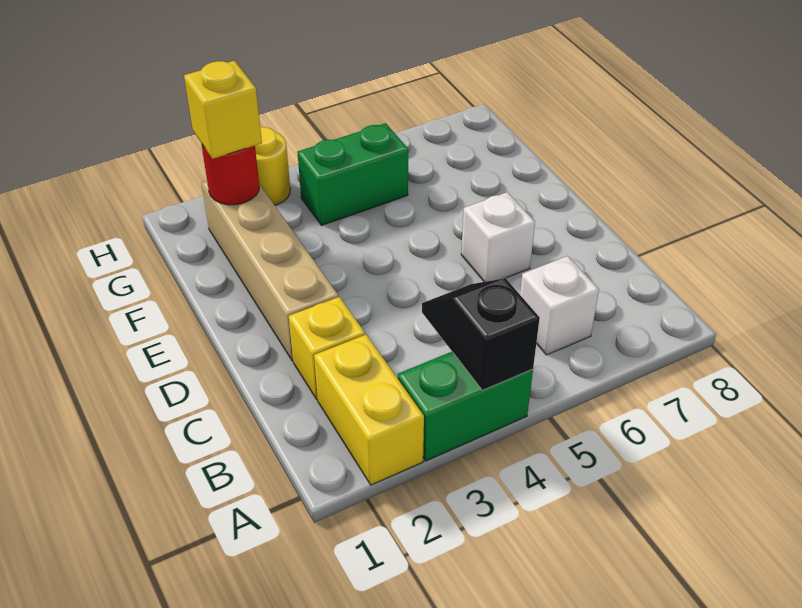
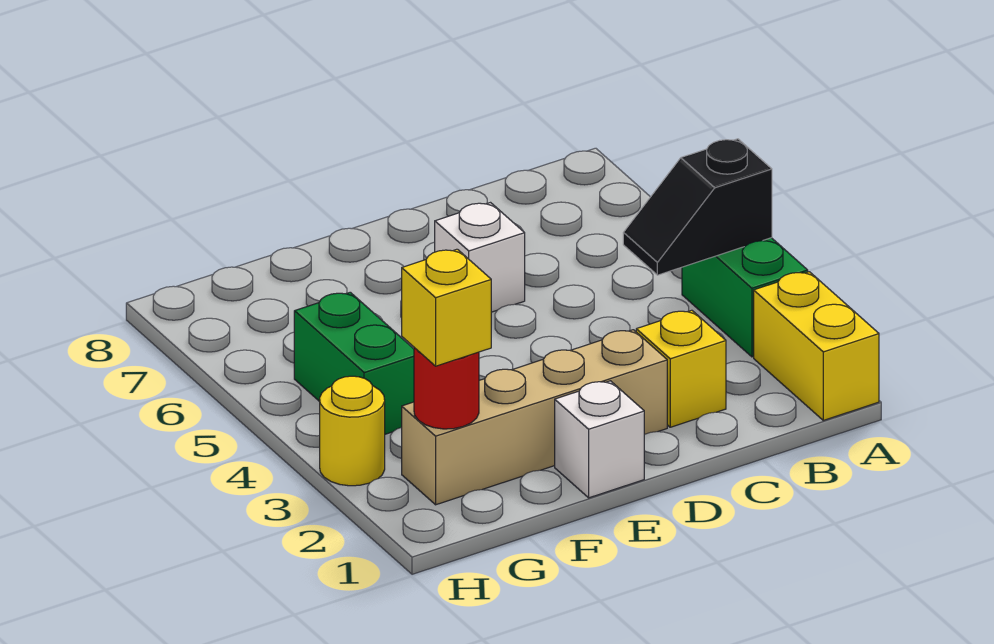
yellow brick A2:B2 level 1 -> yellow brick A1:A2 level 1
white brick B6 level 1 -> white brick E1 level 1

